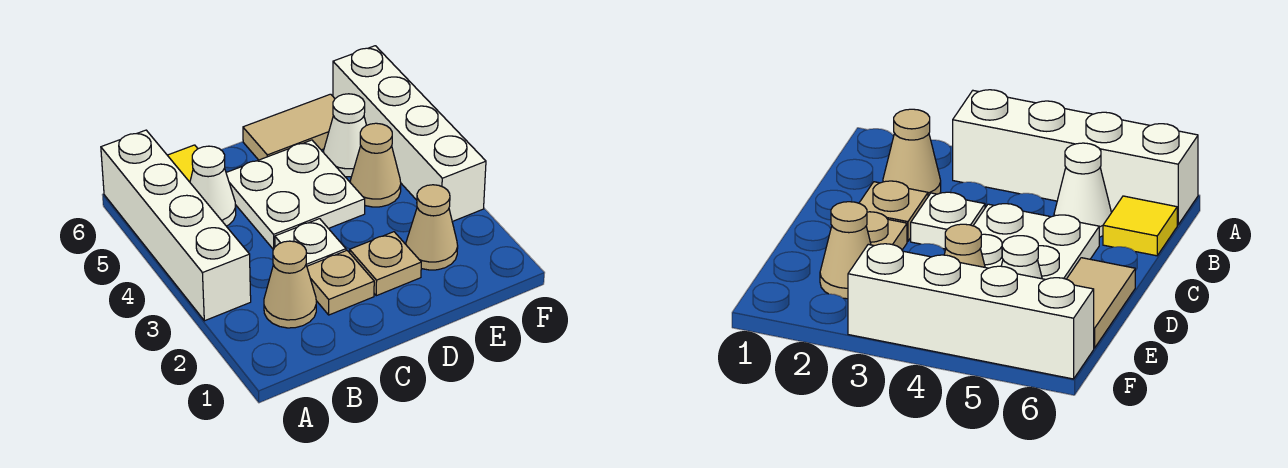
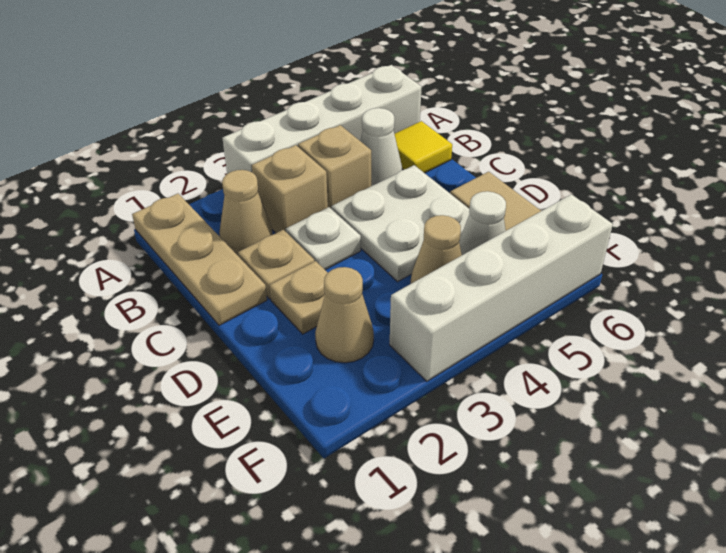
none -> tan plate A1:C1 level 1
none -> tan brick B3 level 1
none -> tan brick B4 level 1

